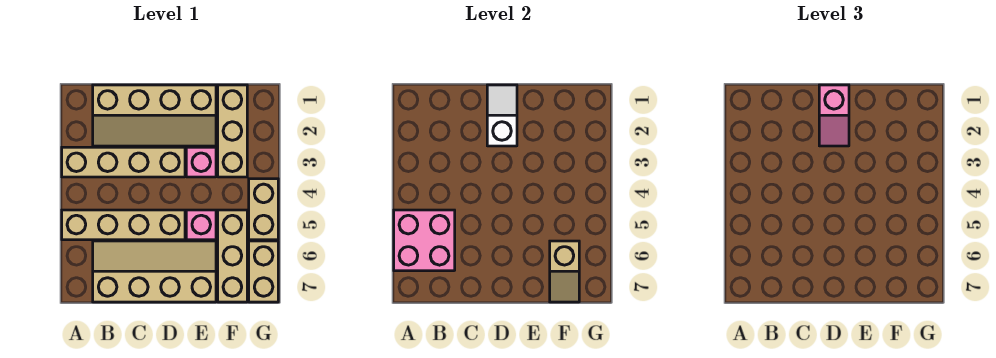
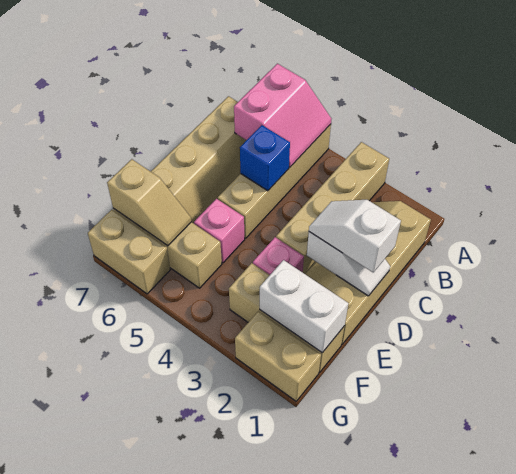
pink brick A5:B6 level 2 -> pink slope A5:B6 level 2 top 6
none -> blue brick C5 level 2
pink slope D1:D2 level 3 top 1 -> white slope D1:D2 level 3 top 1
none -> white brick F1:F2 level 2
tan slope F6:F7 level 2 top 6 -> tan slope F6:F7 level 2 top 7
tan brick G4:G5 level 1 -> tan brick G1:G2 level 1

